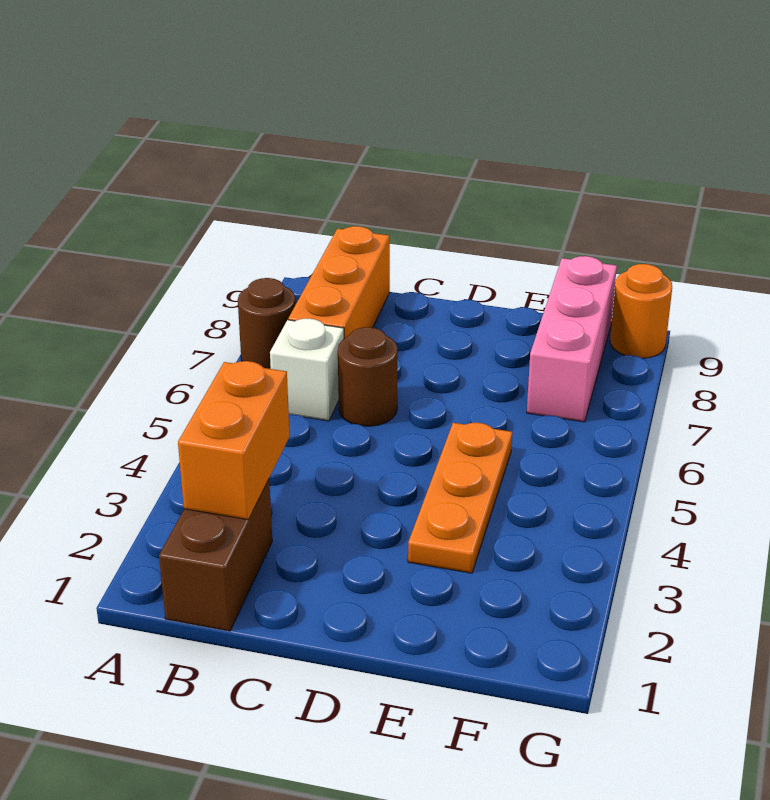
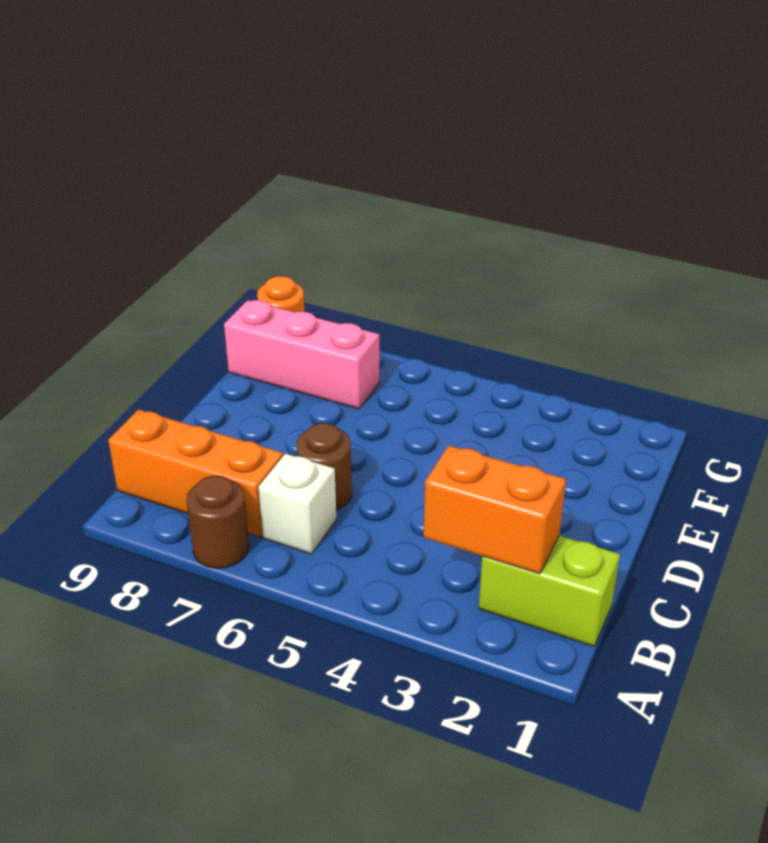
brown brick B1:B2 level 1 -> lime brick B1:B2 level 1
orange plate E3:E5 level 1 -> none

